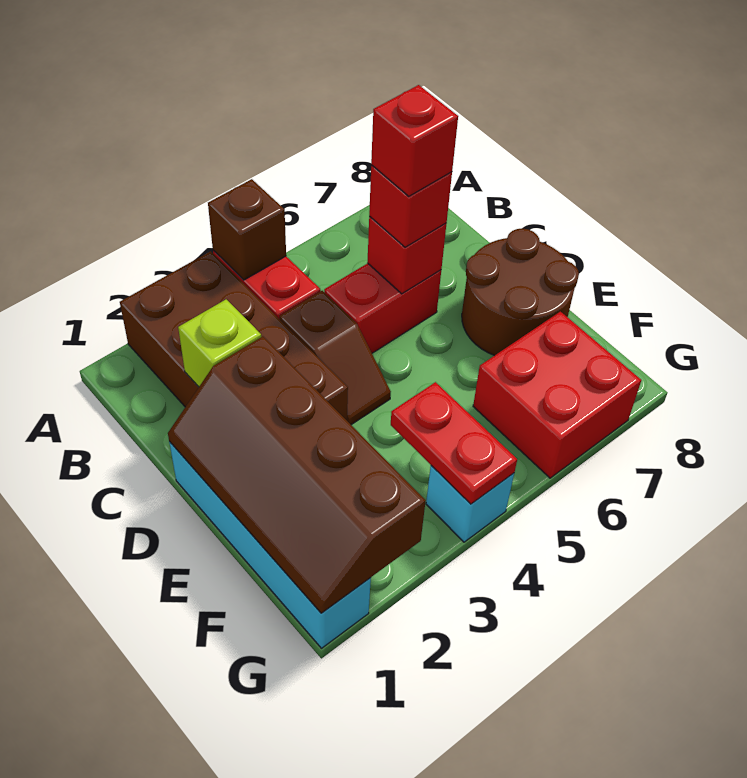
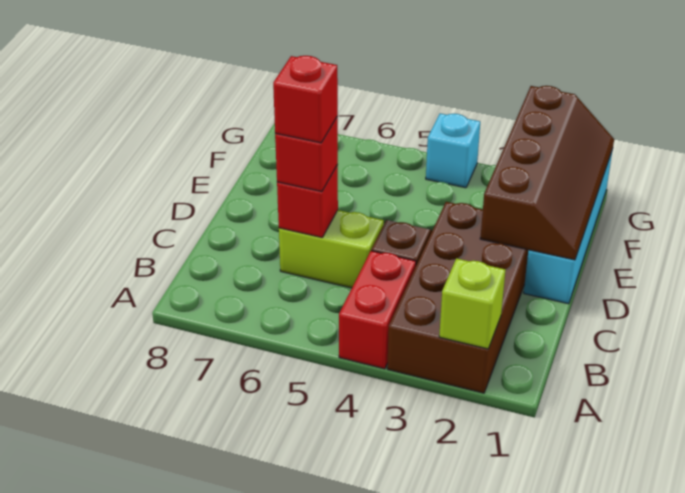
brown brick A4 level 2 -> none
lime brick C2 level 2 -> lime brick A2 level 2
red brick C5:C6 level 1 -> lime brick C5:C6 level 1
brown round brick D7:E8 level 1 -> none
red plate F4:G4 level 2 -> none
red brick F6:G7 level 1 -> none

